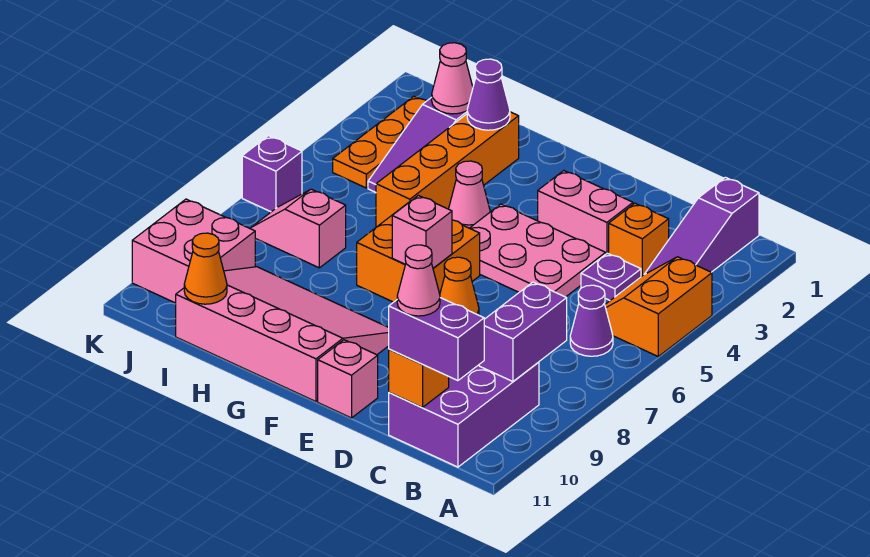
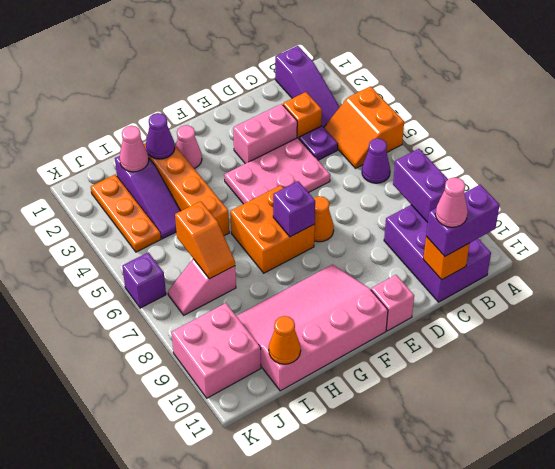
pink brick F7 level 2 -> purple brick F7 level 2
pink cone G4 level 1 -> pink cone G2 level 1
none -> orange slope I6:I7 level 2 top 6

